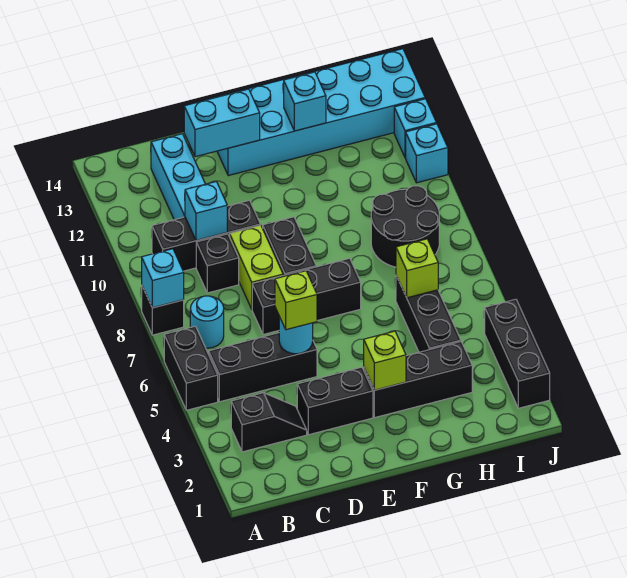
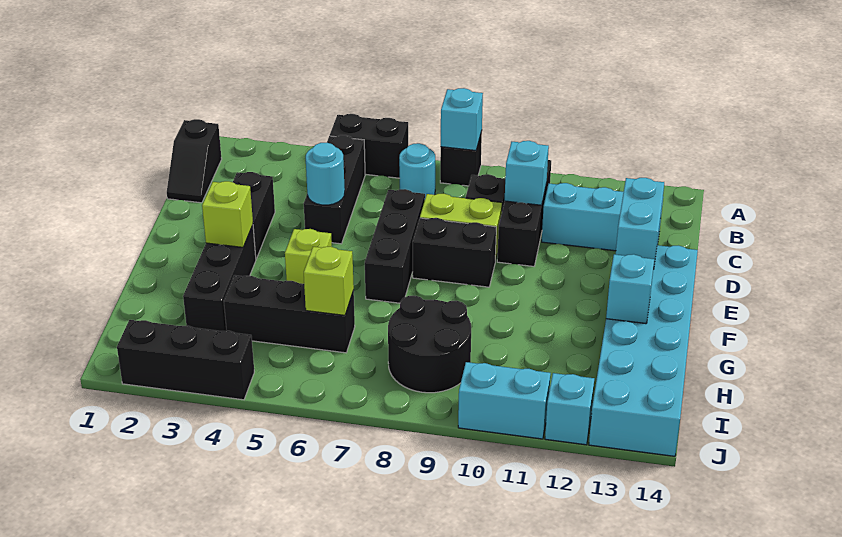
black slope B3:C3 level 1 top B -> black slope B1:C1 level 1 top B
lime brick D5 level 3 -> lime brick F5 level 1
cyan brick J11 level 1 -> cyan brick J10:J11 level 1

